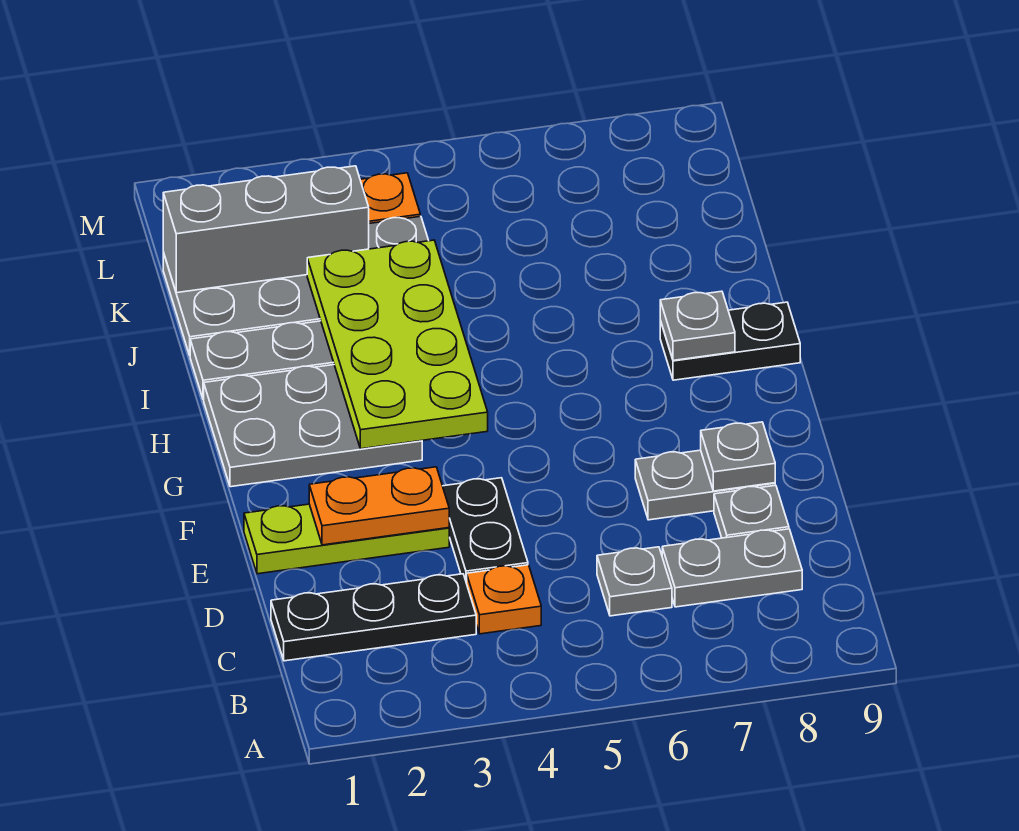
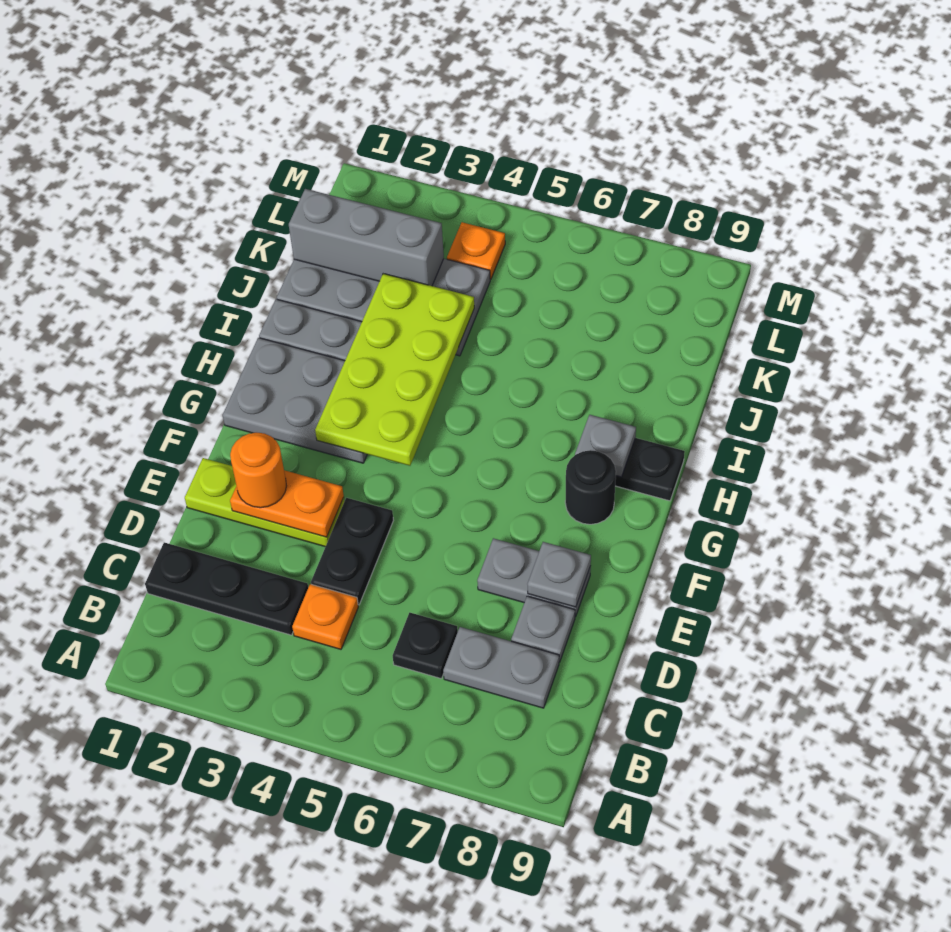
grey plate C6 level 1 -> black plate C6 level 1
none -> orange round brick E2 level 3
none -> black round brick G8 level 1

